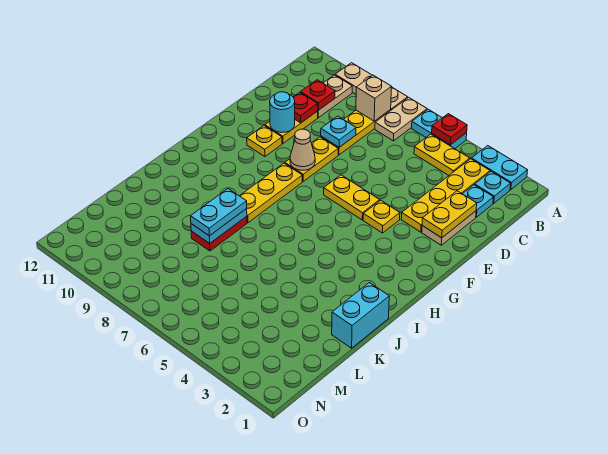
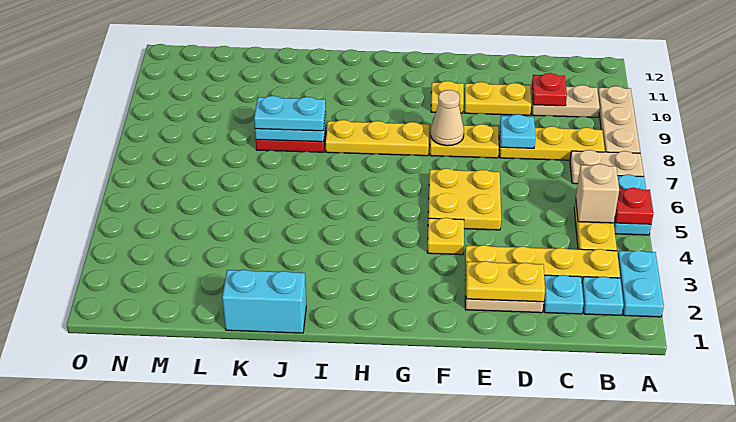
tan brick B8 level 2 -> tan brick B5 level 2
red plate D10 level 2 -> none
cyan round brick E10 level 2 -> none
yellow plate F5:F6 level 1 -> yellow plate E5:F6 level 1

